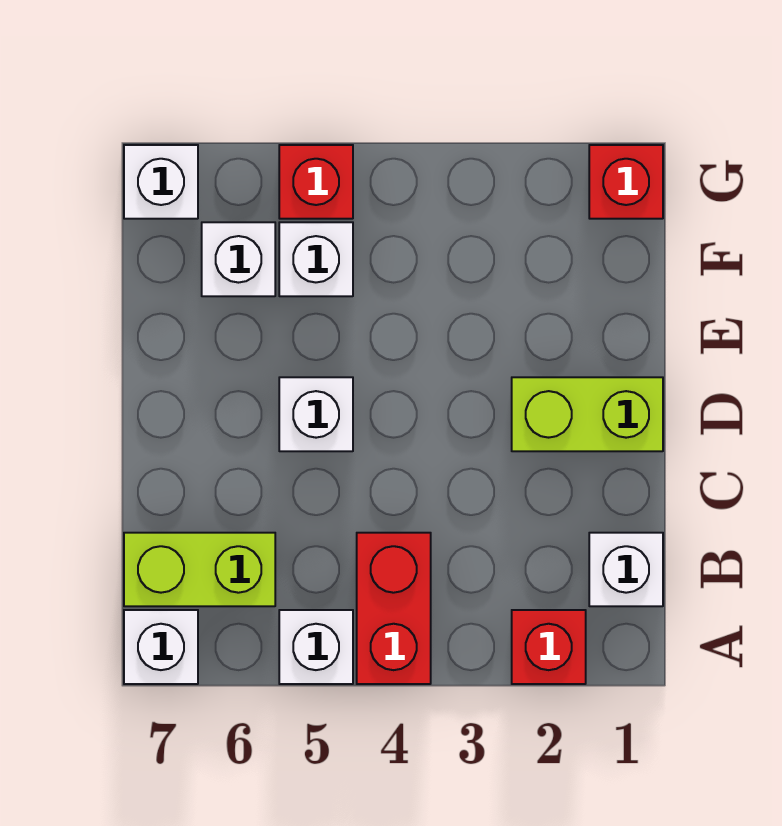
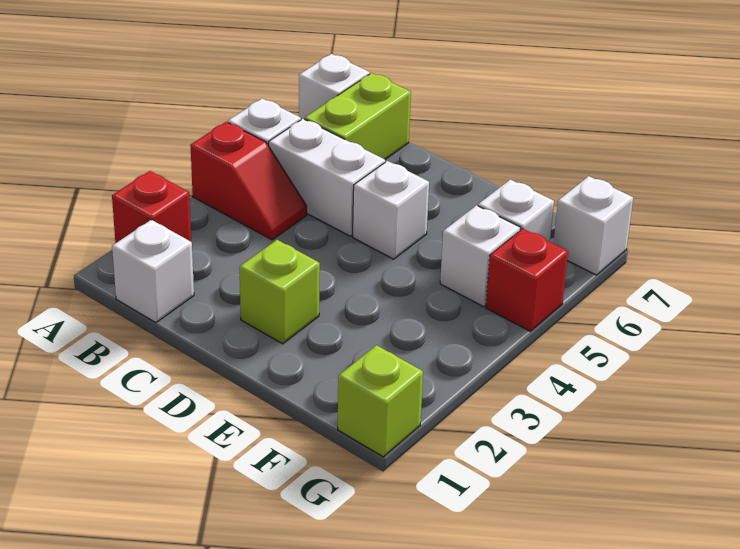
red brick A4:B4 level 1 -> red slope A4:B4 level 1 top A
none -> white brick B5:C5 level 1
lime brick D1:D2 level 1 -> lime brick D2 level 1
red brick G1 level 1 -> lime brick G1 level 1

